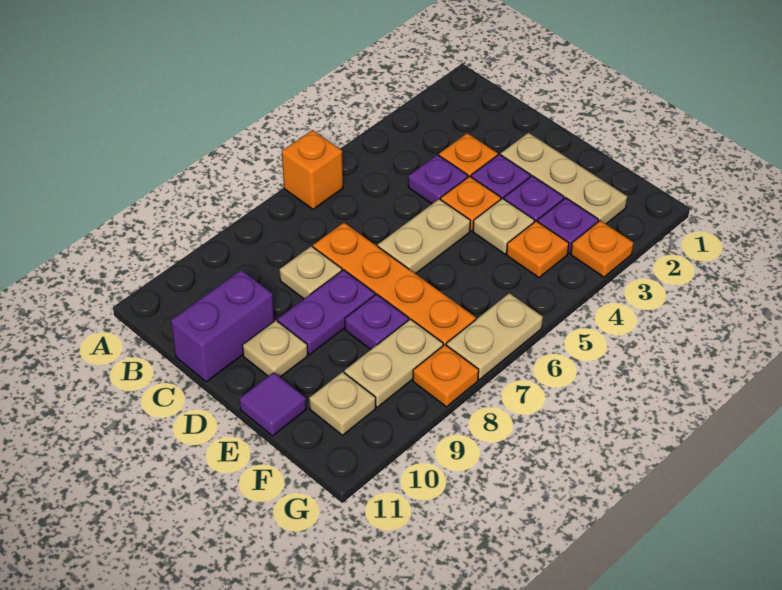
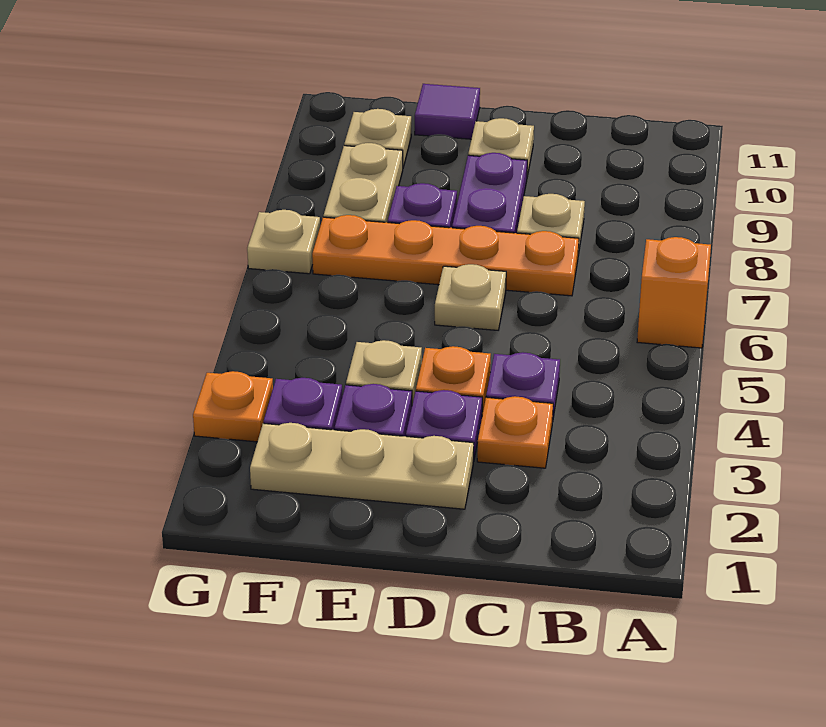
purple brick C10:C11 level 1 -> none
tan plate D5:D6 level 1 -> tan plate D6 level 1
orange plate F4 level 1 -> none
tan plate G6:G7 level 1 -> tan plate G7 level 1
orange plate G8 level 1 -> none

